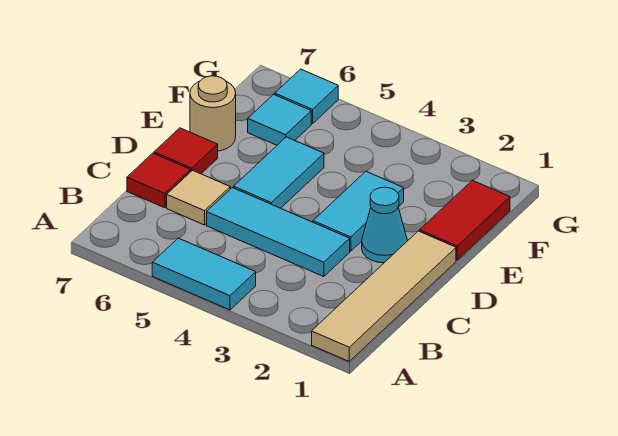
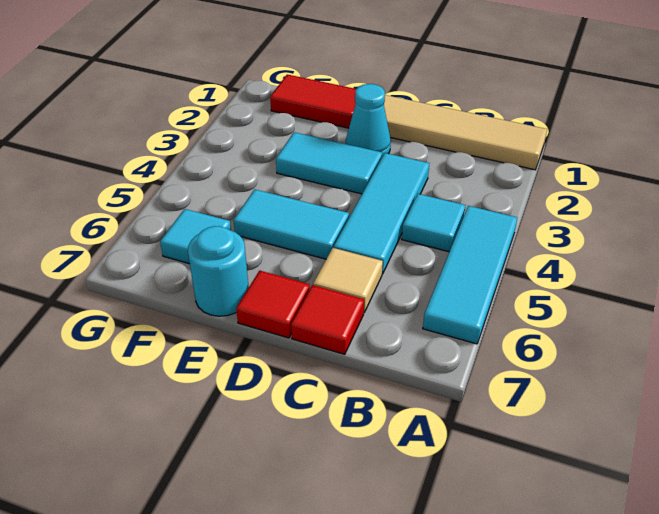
cyan tile A4:A5 level 1 -> cyan tile A4:A6 level 1
tan round brick E7 level 1 -> cyan round brick E7 level 1
cyan tile G6 level 1 -> cyan tile B4 level 1

